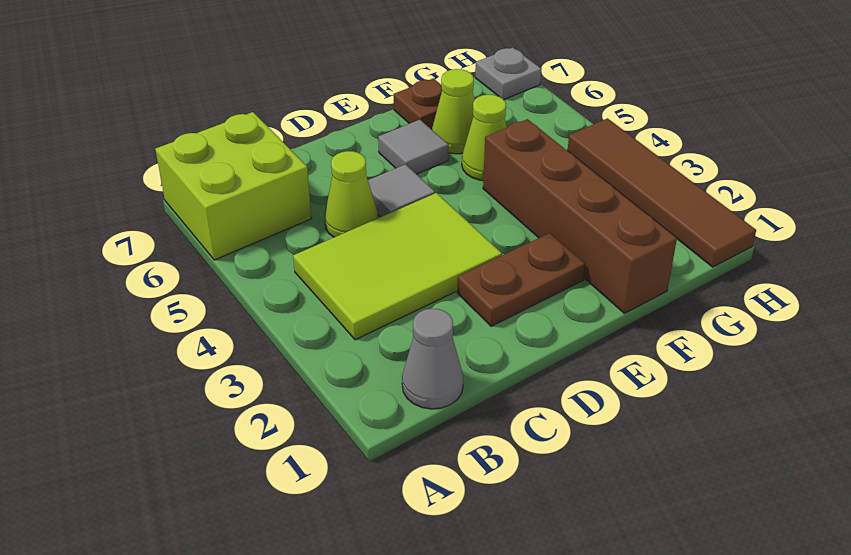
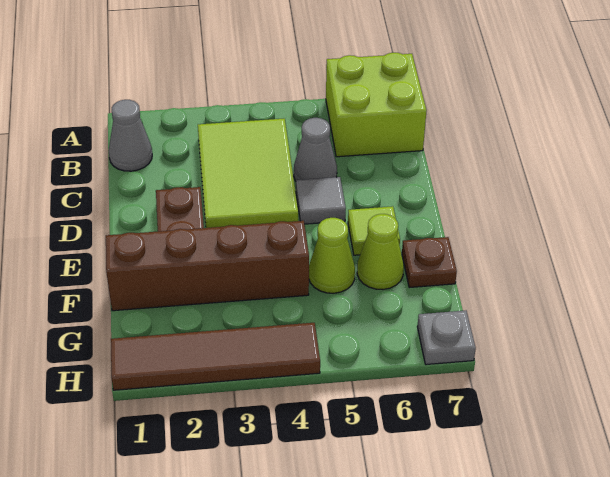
lime cone C5 level 1 -> grey cone C5 level 1
grey tile E6 level 1 -> lime tile E6 level 1

